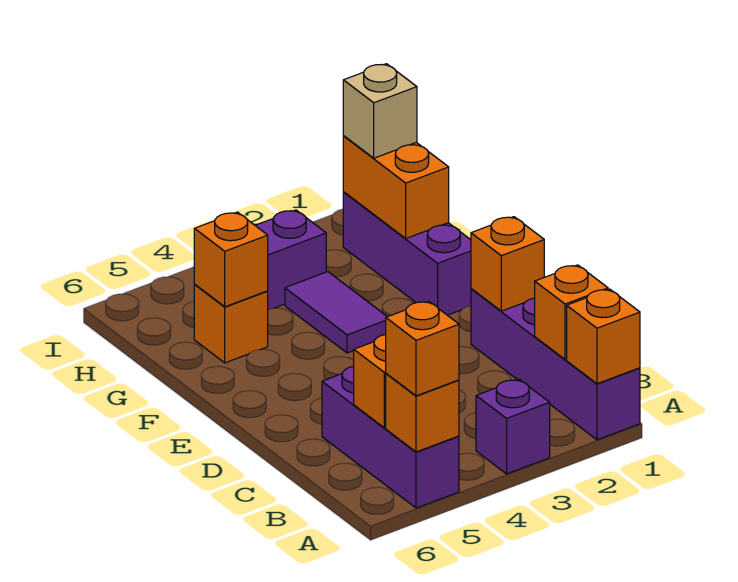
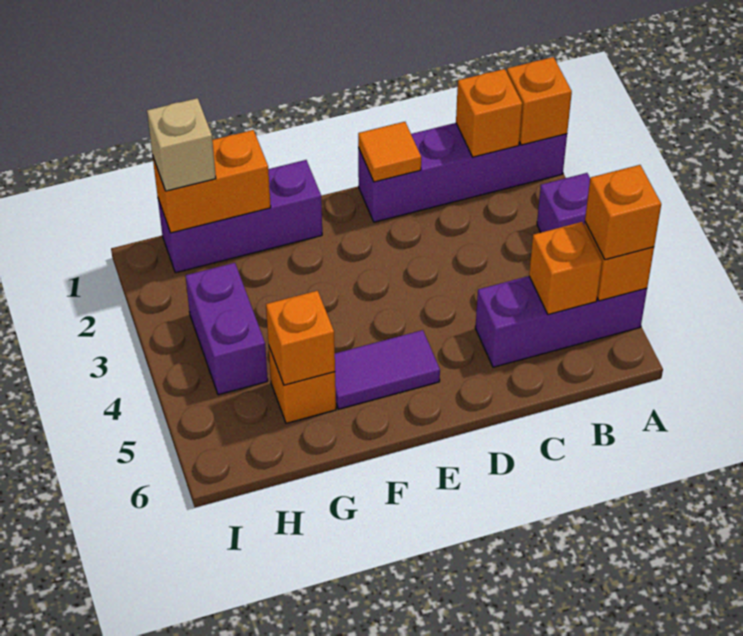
orange brick D1 level 2 -> orange tile D1 level 2
purple tile F3:G3 level 1 -> purple tile E5:F5 level 1

